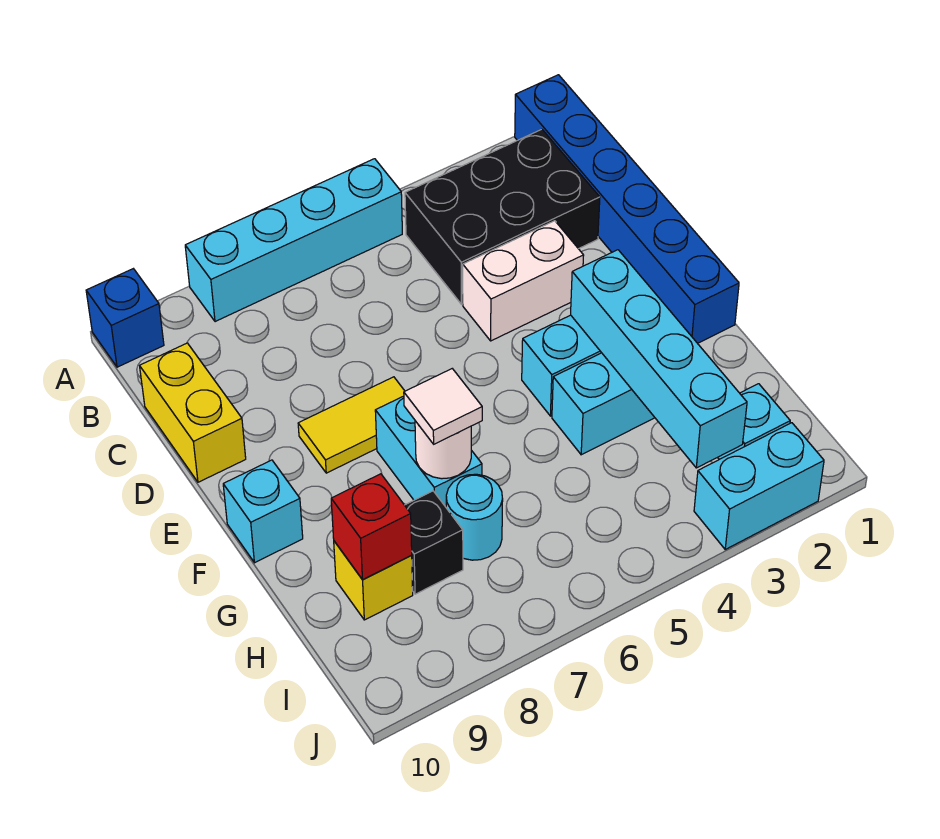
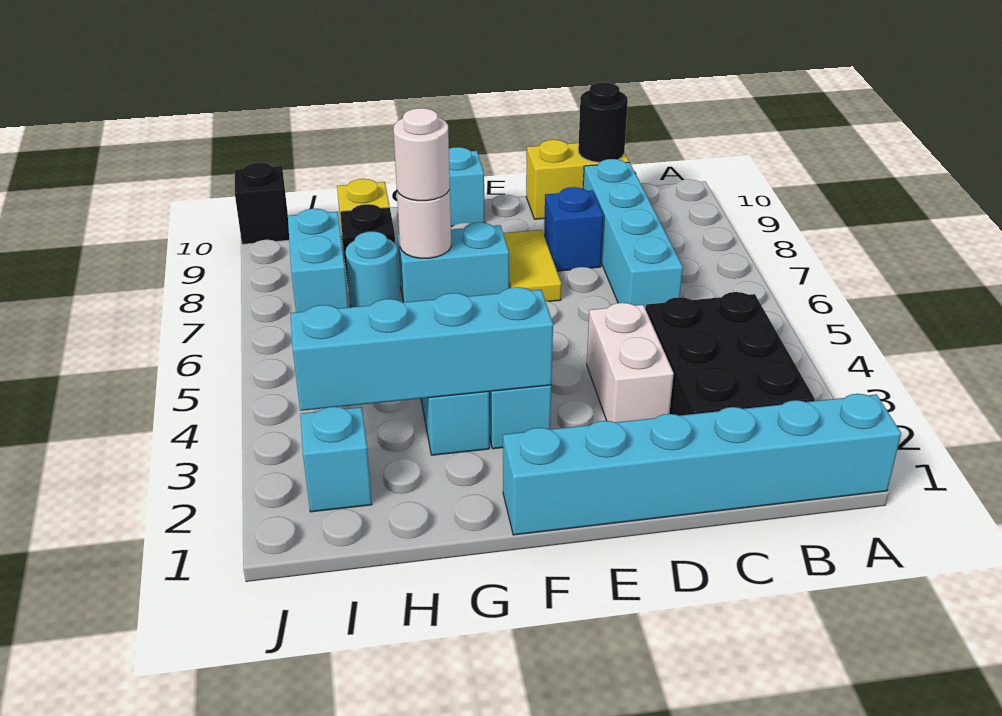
blue brick A1:F1 level 1 -> cyan brick A1:F1 level 1
cyan brick A5:A8 level 1 -> cyan brick C6:C9 level 1
blue brick A10 level 1 -> blue brick D8 level 1
none -> black round brick C10 level 2
white tile G7 level 3 -> white round brick G7 level 3
red brick H9 level 2 -> none
cyan brick J2:J3 level 1 -> cyan brick I7:I8 level 1
none -> black brick J10 level 1

